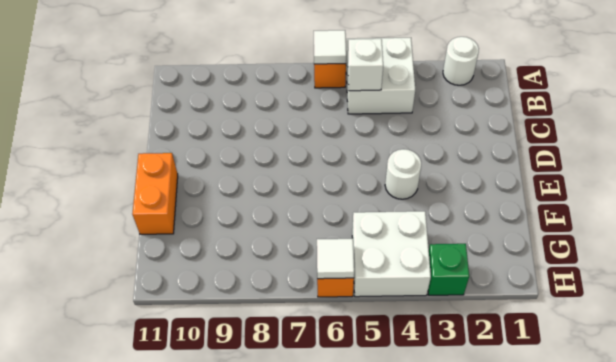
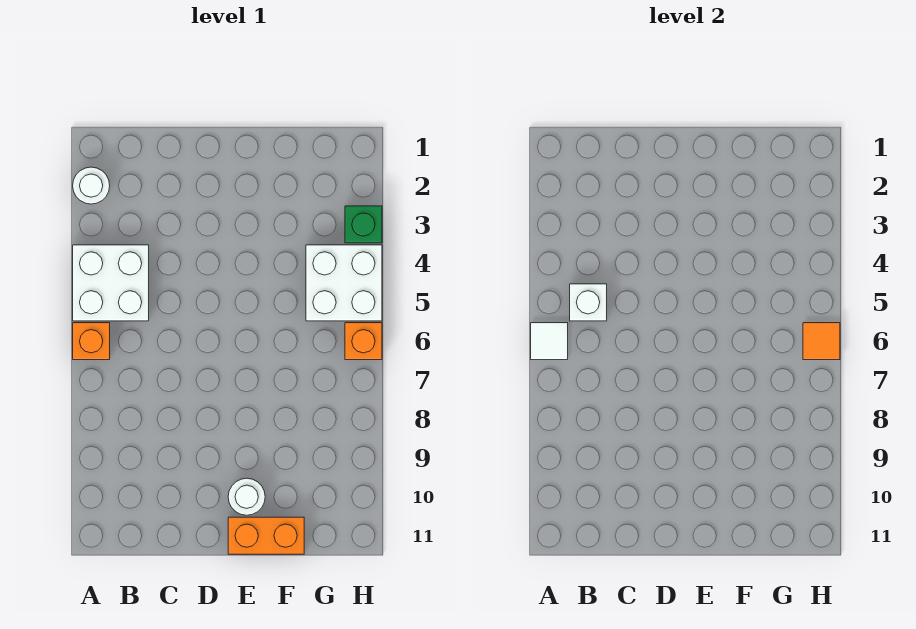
white round brick E4 level 1 -> white round brick E10 level 1
white tile H6 level 2 -> orange tile H6 level 2

